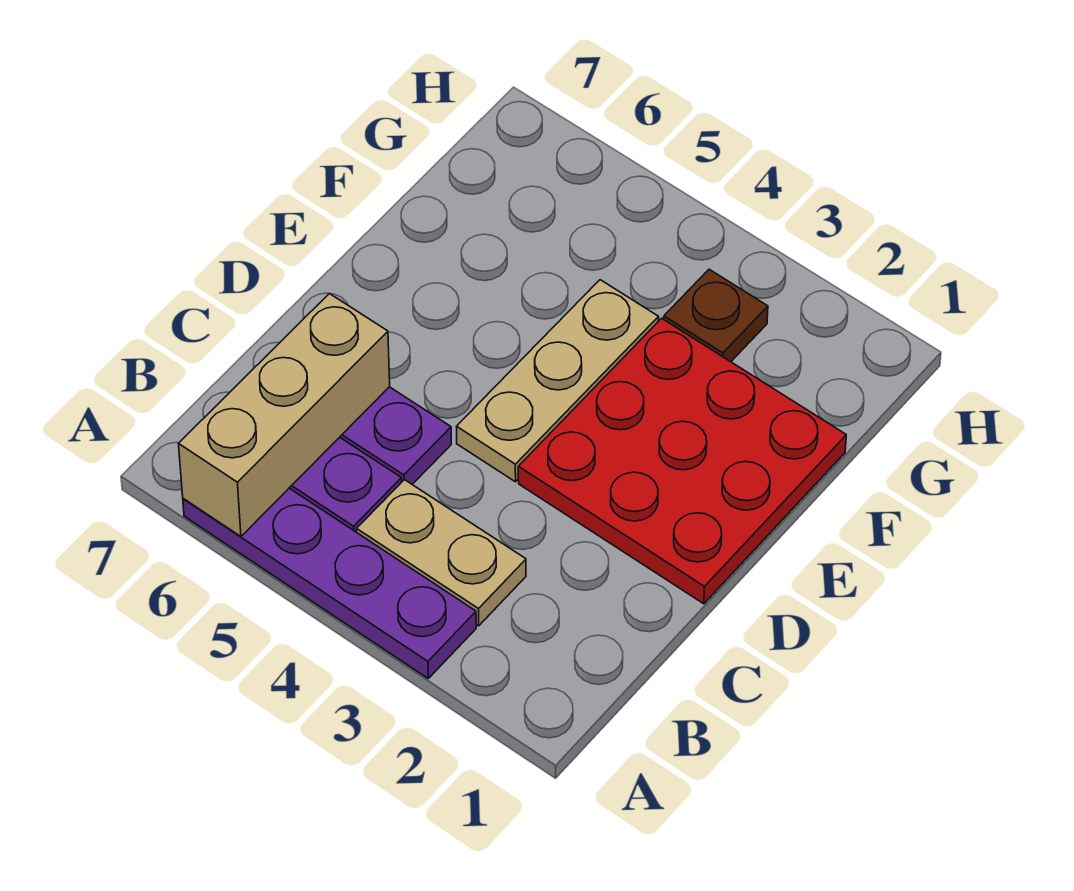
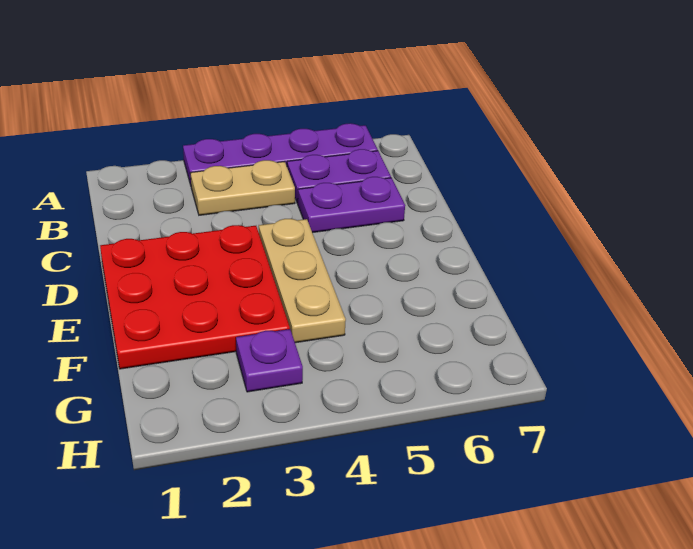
tan brick A6:C6 level 2 -> none
brown plate G3 level 1 -> purple plate G3 level 1

